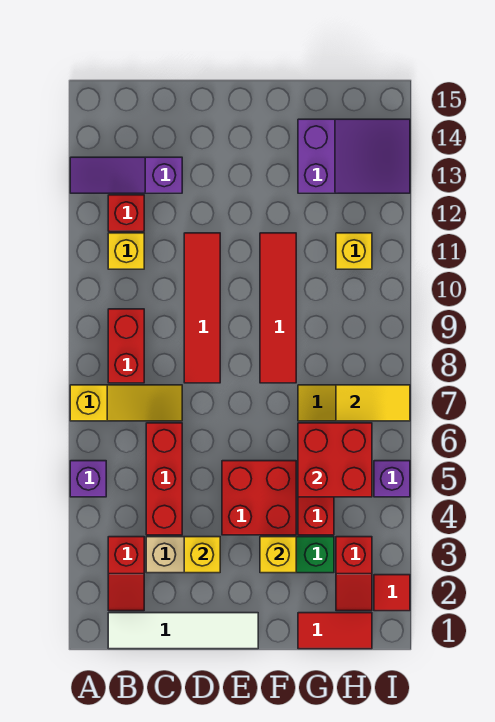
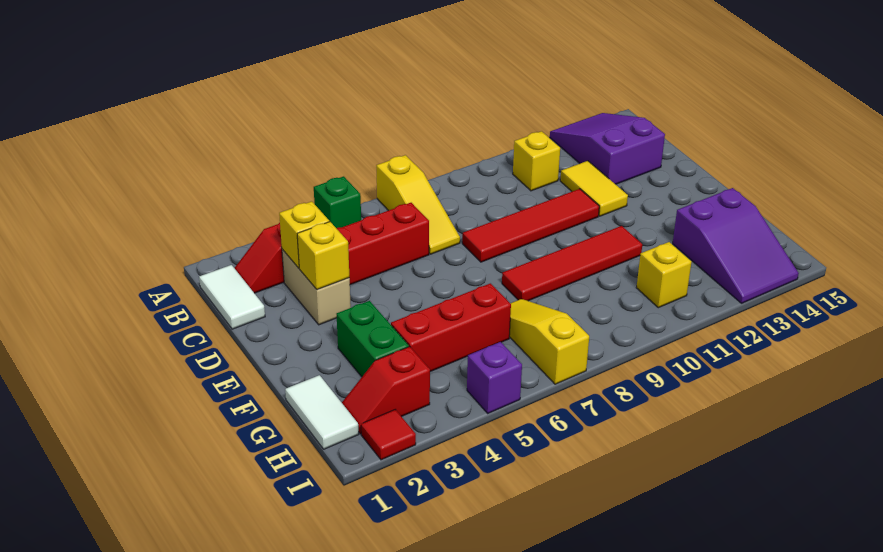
purple brick A5 level 1 -> green brick A5 level 1
purple slope A13:C13 level 1 top C -> purple slope A13:C14 level 1 top C
white tile B1:E1 level 1 -> white tile B1:C1 level 1
red brick B8:B9 level 1 -> none
red brick B12 level 1 -> none
red brick E4:F5 level 1 -> none
yellow brick F3 level 2 -> yellow brick C3 level 2
red tile G1:H1 level 1 -> white tile G1:H1 level 1
red brick G5:H6 level 2 -> none
yellow tile H7:I7 level 2 -> yellow tile C12:D12 level 1

